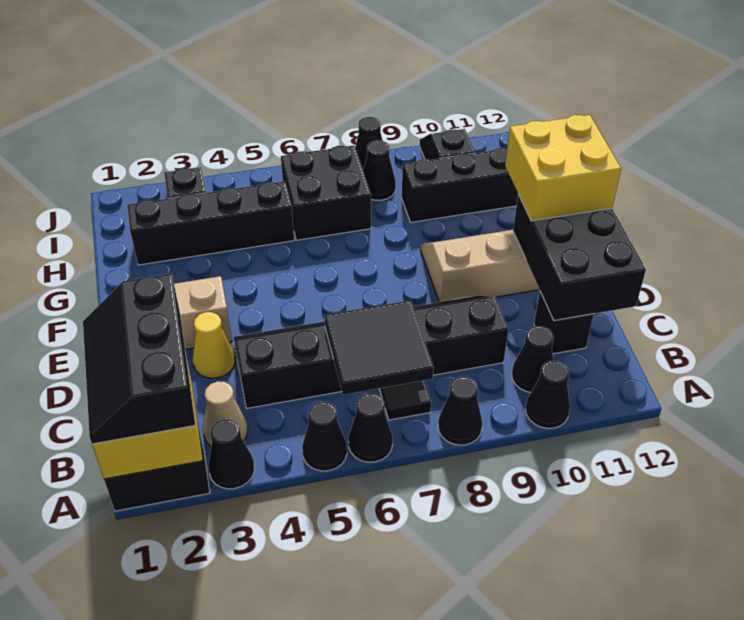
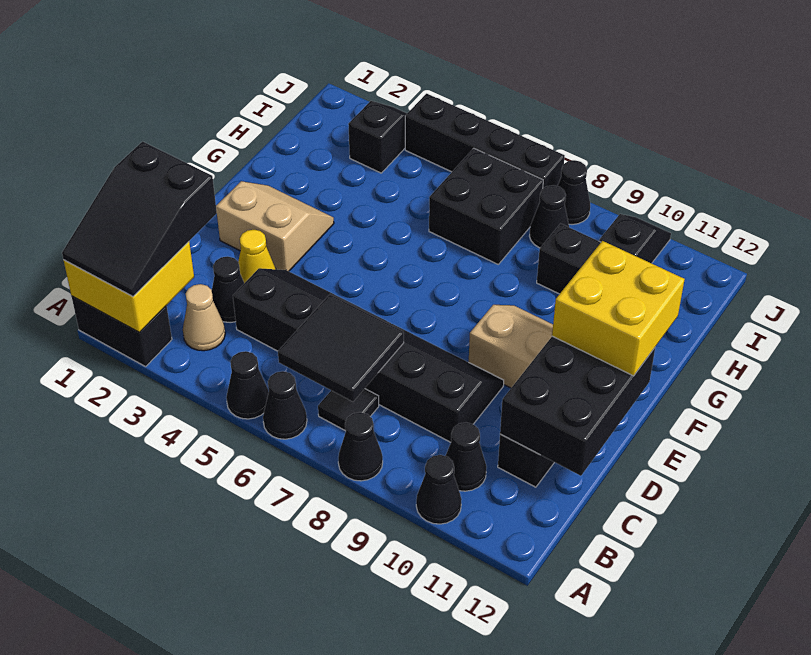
black slope A1:C2 level 3 top 2 -> black slope A1:C2 level 3 top C
black cone A3 level 1 -> black cone C3 level 1
black brick H2:H5 level 1 -> black brick J4:J7 level 1

